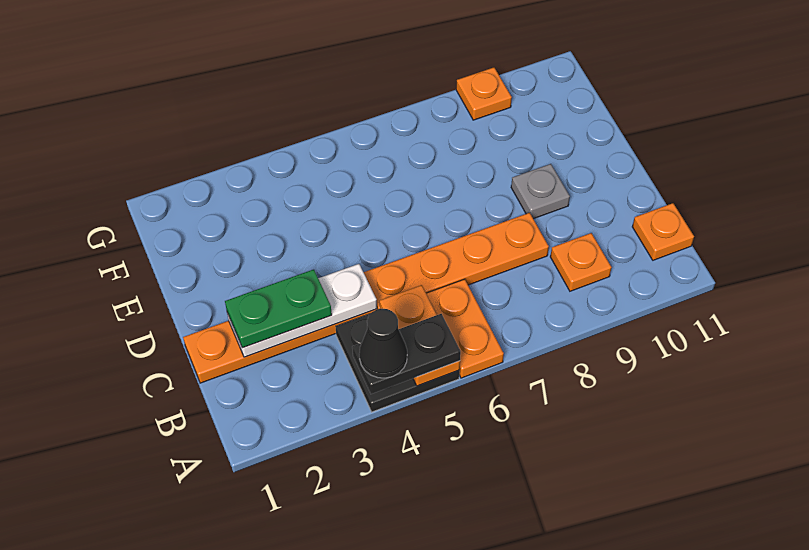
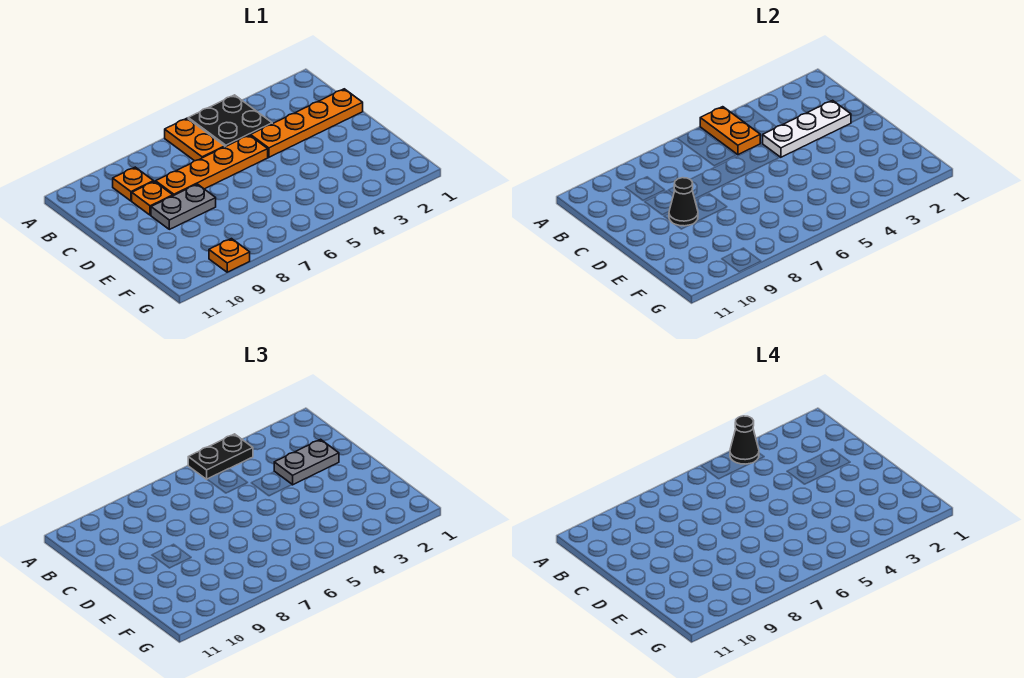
orange plate B11 level 1 -> orange plate C9 level 1
green plate C2:C3 level 3 -> grey plate C2:C3 level 3
grey plate D9 level 1 -> grey plate D8:D9 level 1
none -> black cone D9 level 2

